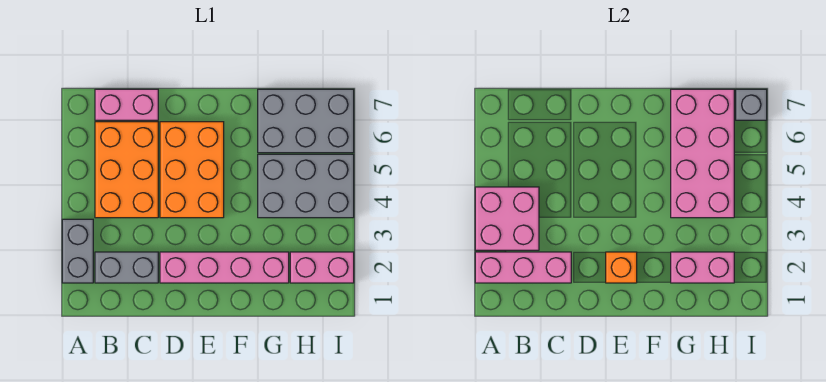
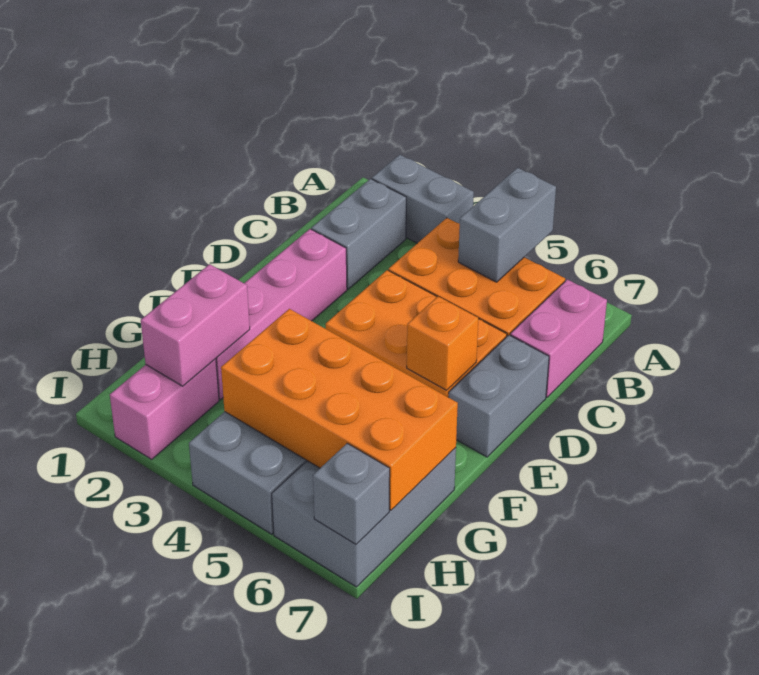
pink brick A2:C2 level 2 -> none
pink brick A3:B4 level 2 -> none
none -> grey brick A5:B5 level 2
none -> grey brick D7:E7 level 1
orange brick E2 level 2 -> orange brick E6 level 2
pink brick G4:H7 level 2 -> orange brick G4:H7 level 2

